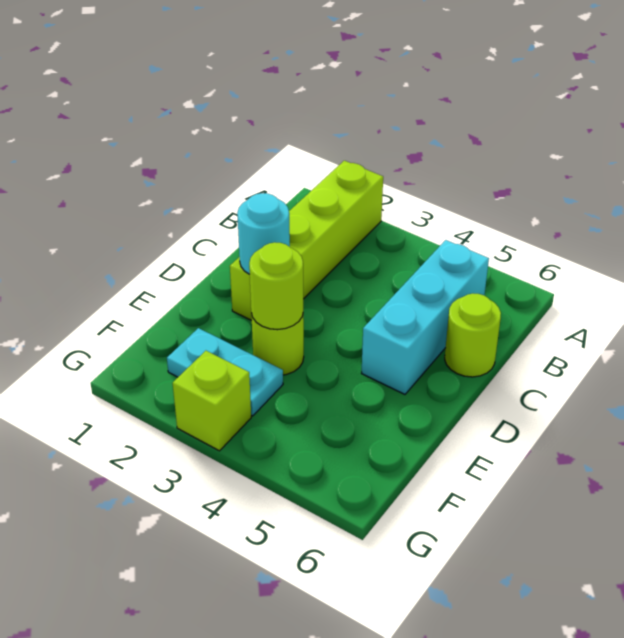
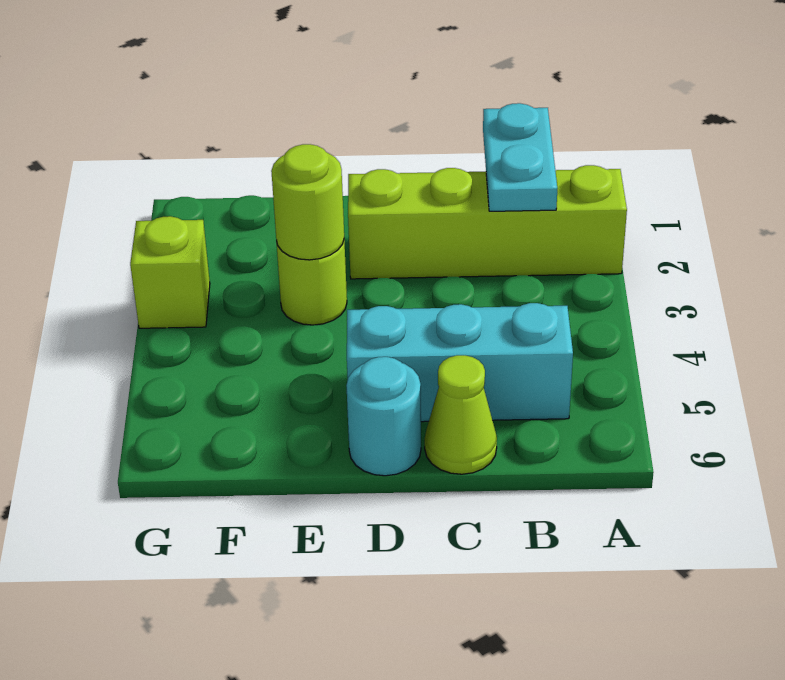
lime round brick C6 level 1 -> lime cone C6 level 1
cyan round brick D2 level 2 -> cyan round brick D6 level 1
cyan plate F2:F3 level 1 -> cyan plate B1:B2 level 2

